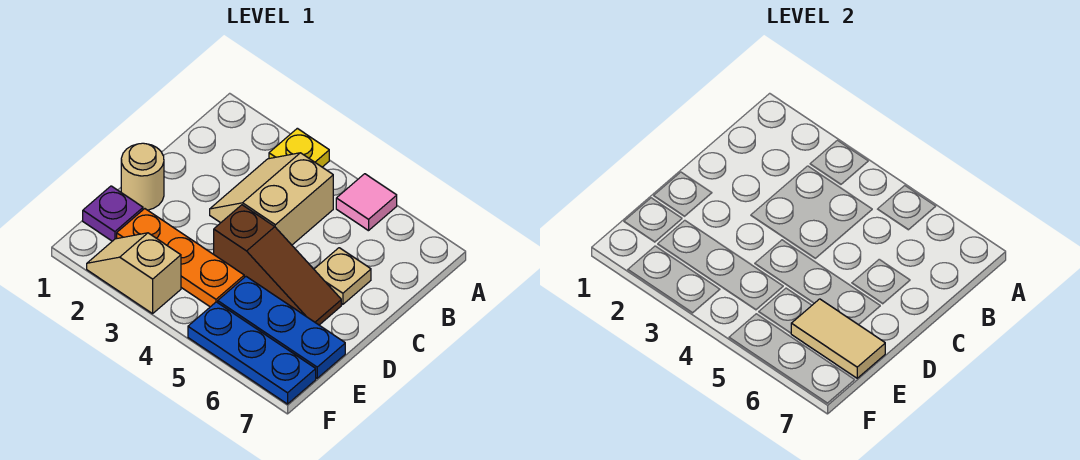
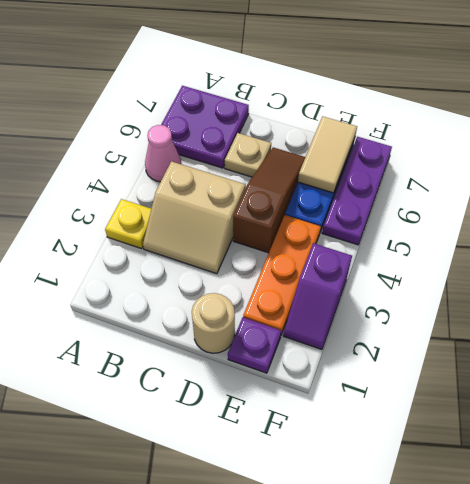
pink tile A5 level 1 -> pink cone A5 level 1
none -> purple plate A6:B7 level 1
tan slope F2:F3 level 1 top 3 -> purple slope F2:F3 level 1 top 3
blue plate F5:F7 level 1 -> purple plate F5:F7 level 1

